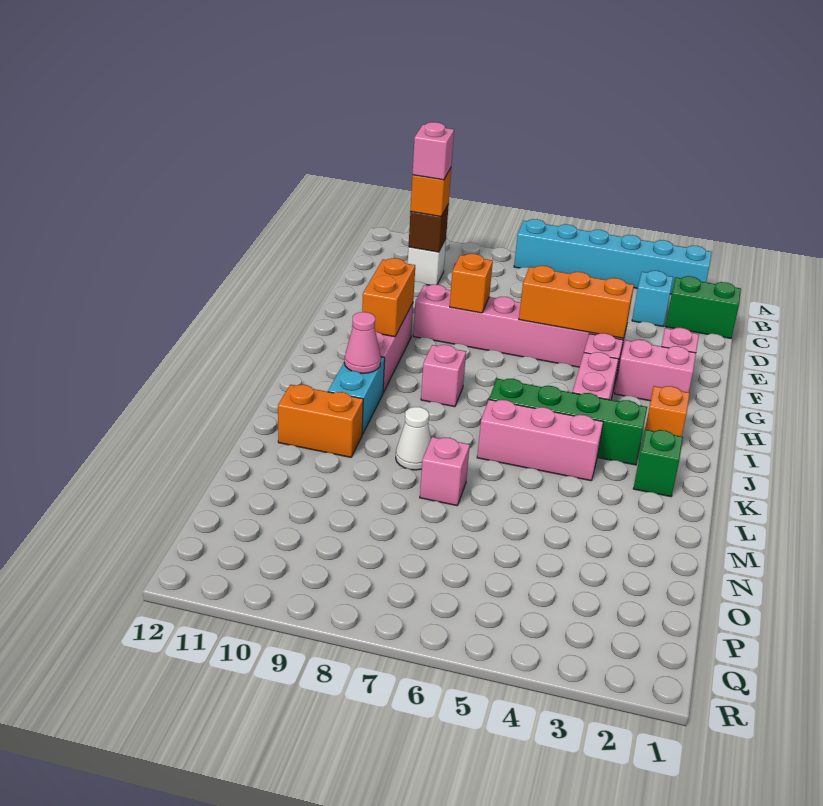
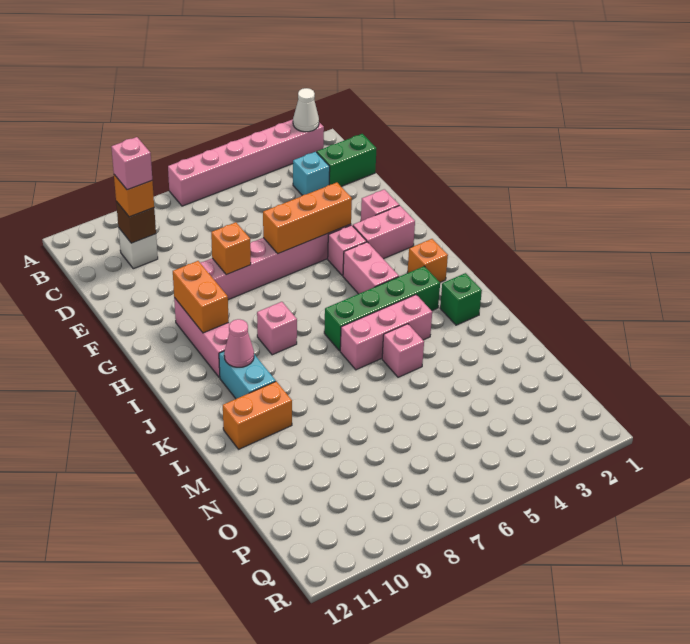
cyan brick A2:A7 level 1 -> pink brick A2:A7 level 1
white cone L8 level 1 -> white cone A2 level 2
pink brick M7 level 1 -> pink brick L5 level 1

